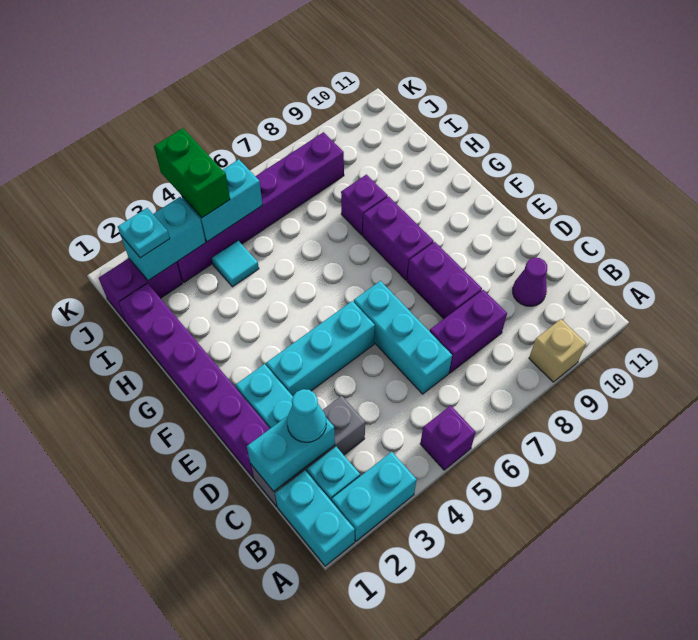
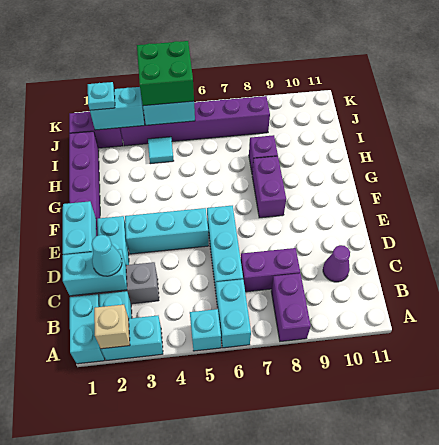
purple brick A5 level 1 -> cyan brick A5 level 1
none -> cyan brick A6:B6 level 1
tan brick A9 level 1 -> tan brick A2 level 2
none -> cyan brick D1:E1 level 2
purple brick D8:E8 level 1 -> purple brick A8:B8 level 1
green brick J4:K4 level 3 -> green brick J4:K5 level 3

